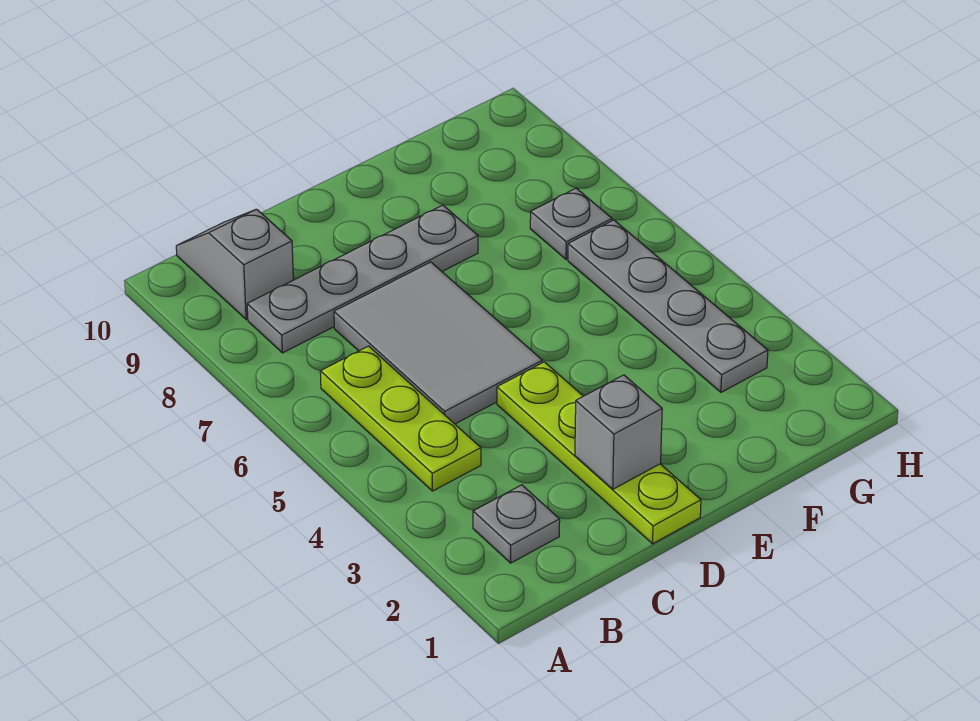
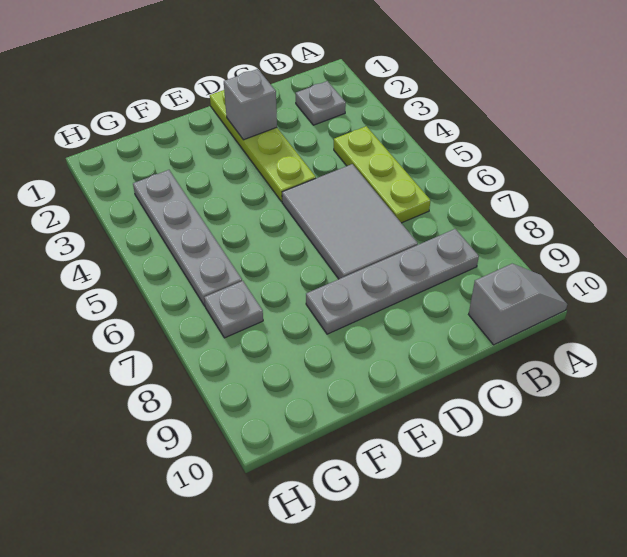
grey slope B9:B10 level 1 top 9 -> grey slope A10:B10 level 1 top B

